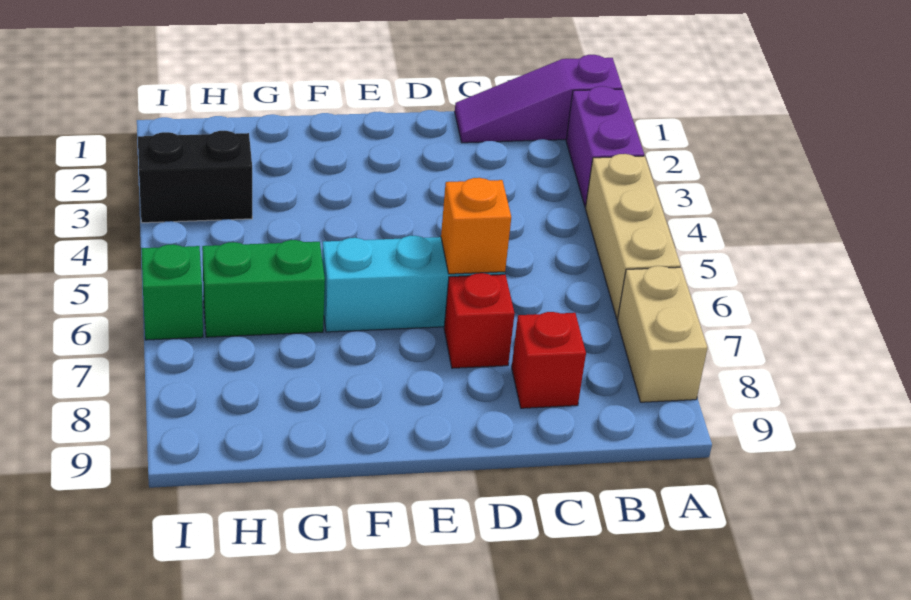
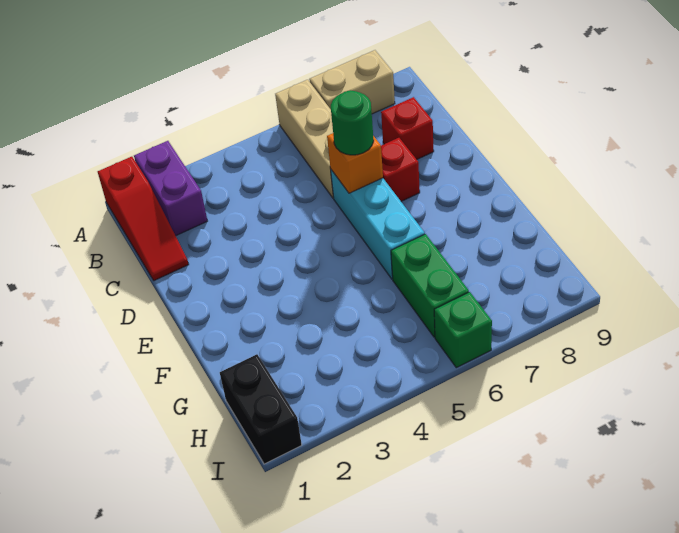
purple slope A1:C1 level 1 top A -> red slope A1:C1 level 1 top A
purple brick A2:A3 level 1 -> purple brick A2:B2 level 1
tan brick A4:A6 level 1 -> tan brick A6:C6 level 1
none -> green round brick D6 level 3
black brick H3:I3 level 1 -> black brick H1:I1 level 1

